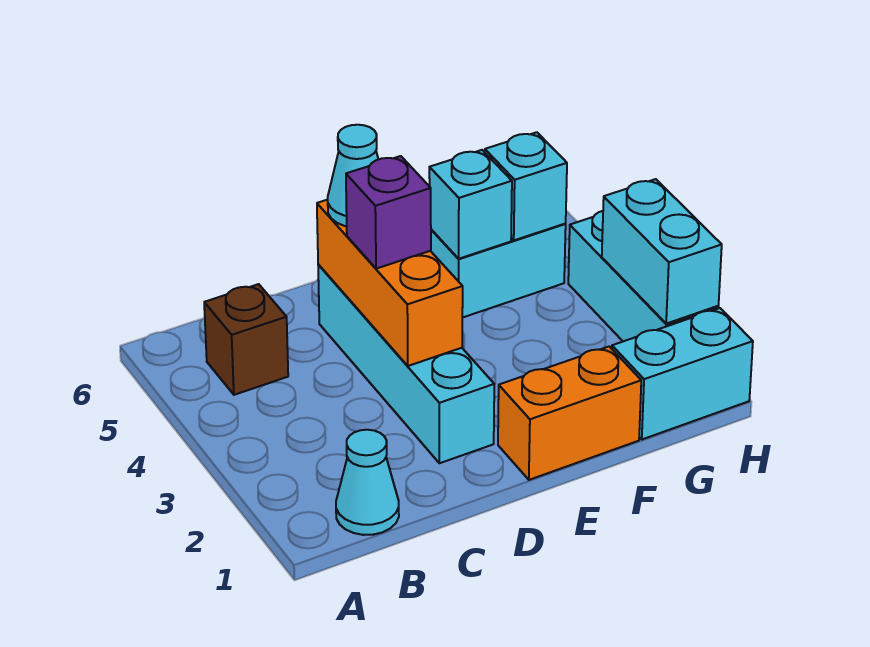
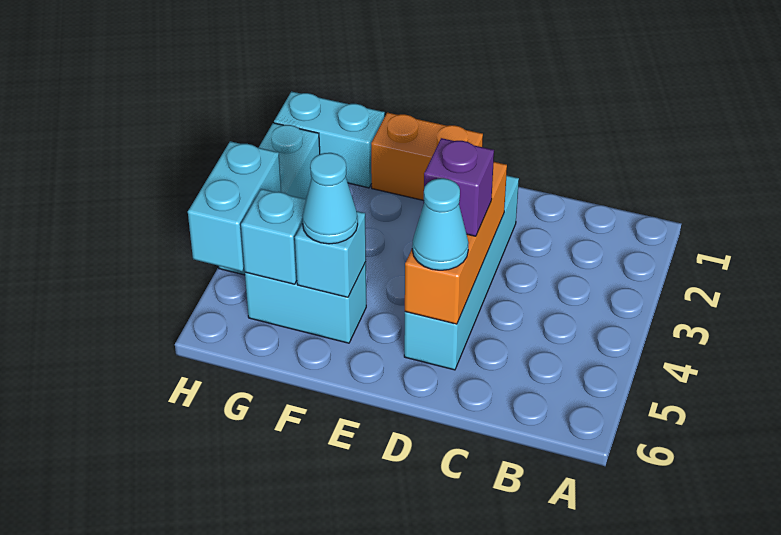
cyan cone B1 level 1 -> cyan cone F5 level 3
brown brick B5 level 1 -> none
cyan brick H2:H3 level 2 -> cyan brick H4:H5 level 2

